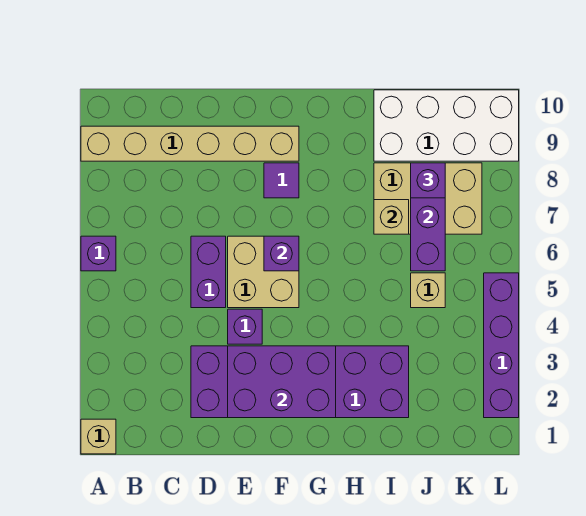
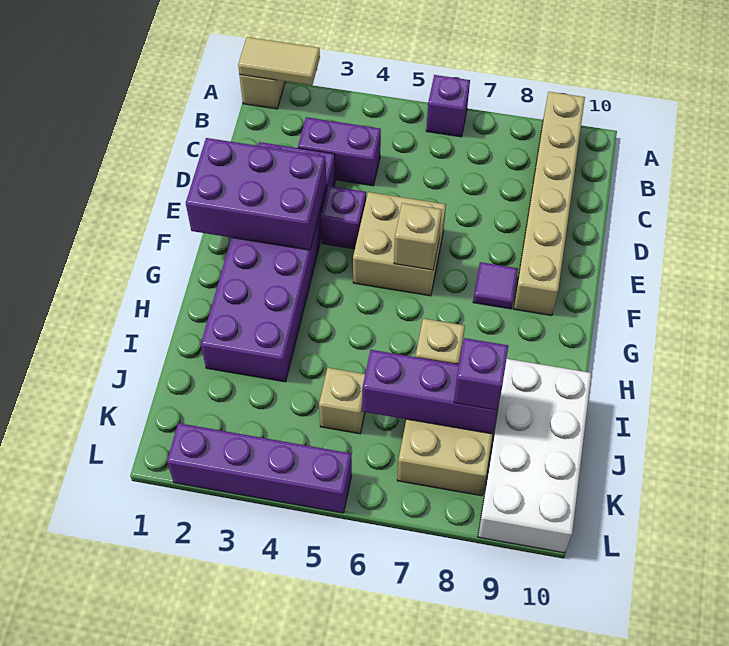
none -> tan tile A1:A2 level 2
purple brick D5:D6 level 1 -> purple brick C3:C4 level 1
purple brick E2:G3 level 2 -> purple brick E1:F3 level 2
purple brick F6 level 2 -> tan brick F6 level 2

